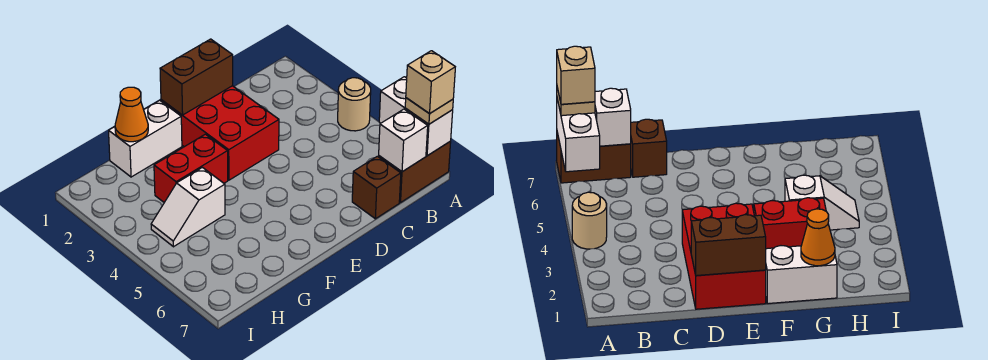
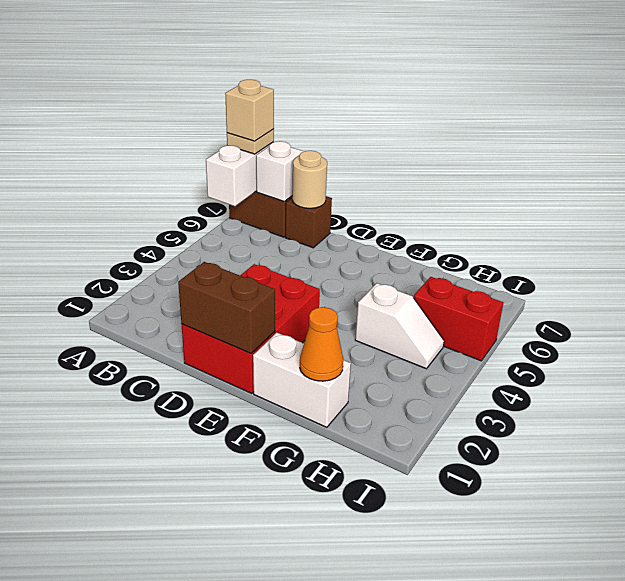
tan round brick A4 level 1 -> tan round brick C7 level 2
red brick F3:G3 level 1 -> red brick H5:I5 level 1

